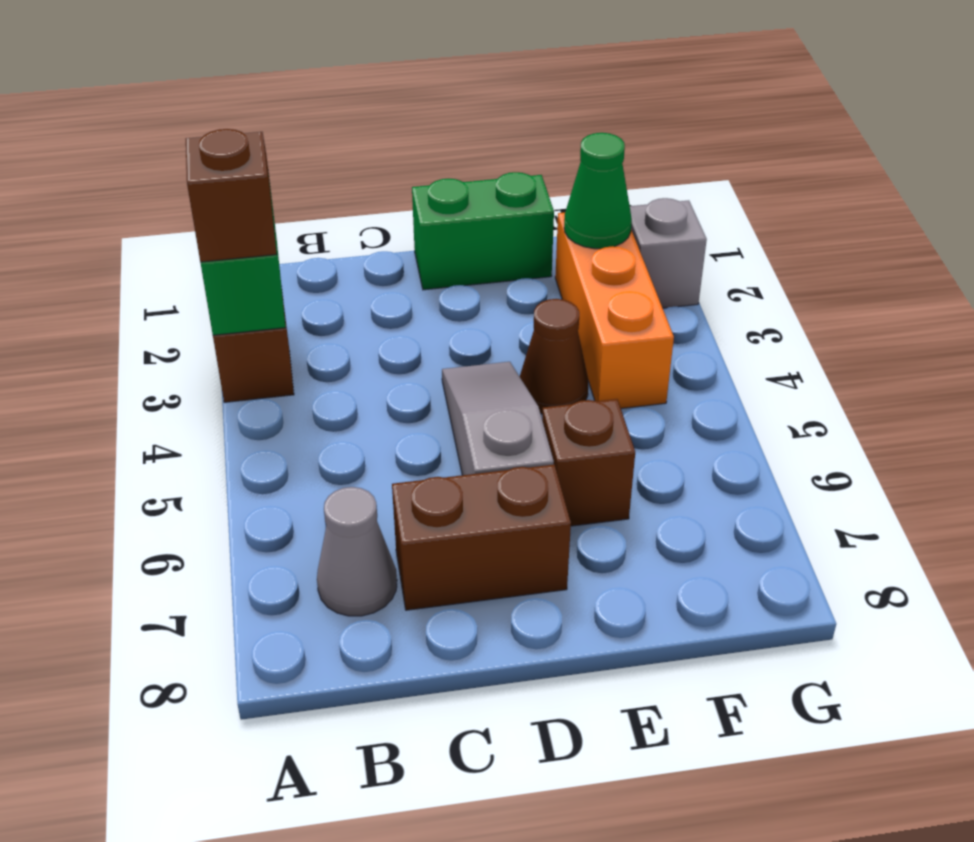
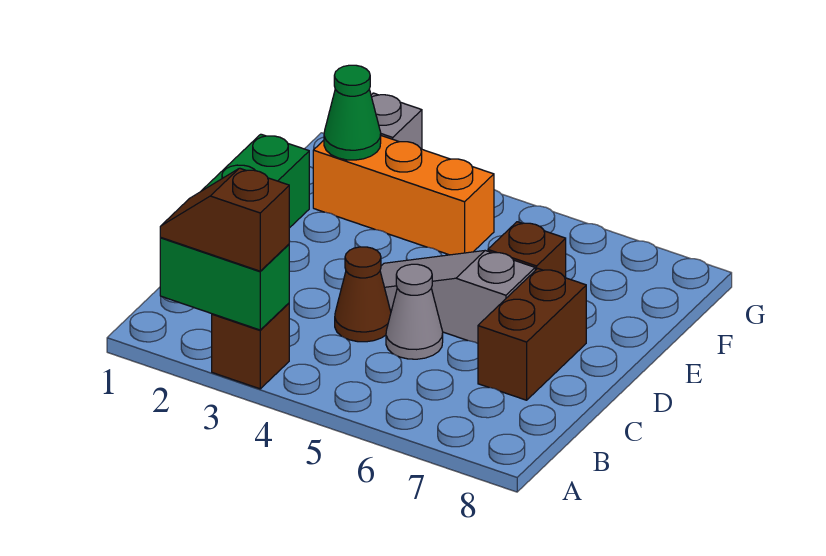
grey cone B7 level 1 -> grey cone C5 level 1
brown cone E4 level 1 -> brown cone C4 level 1

